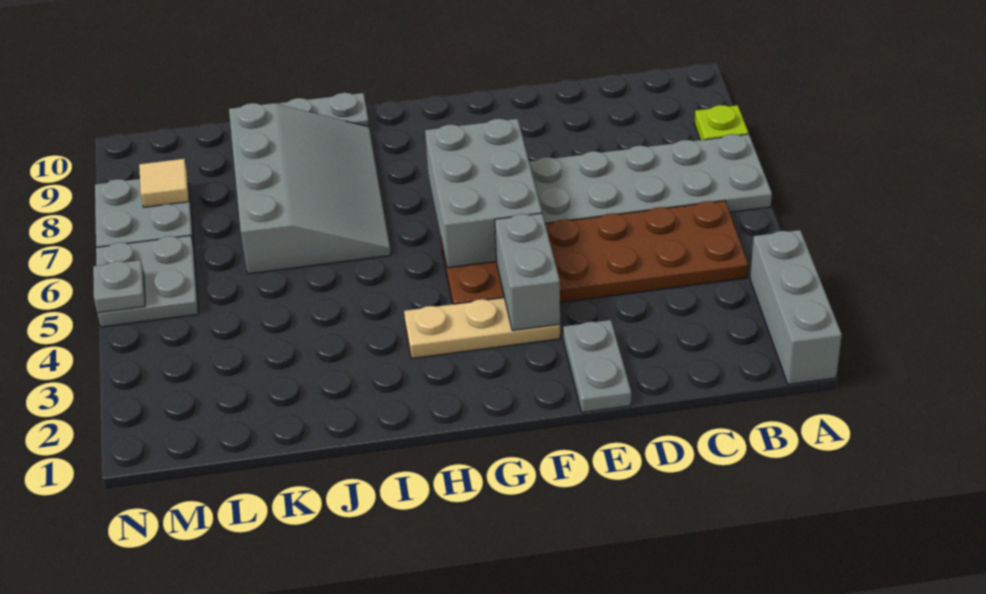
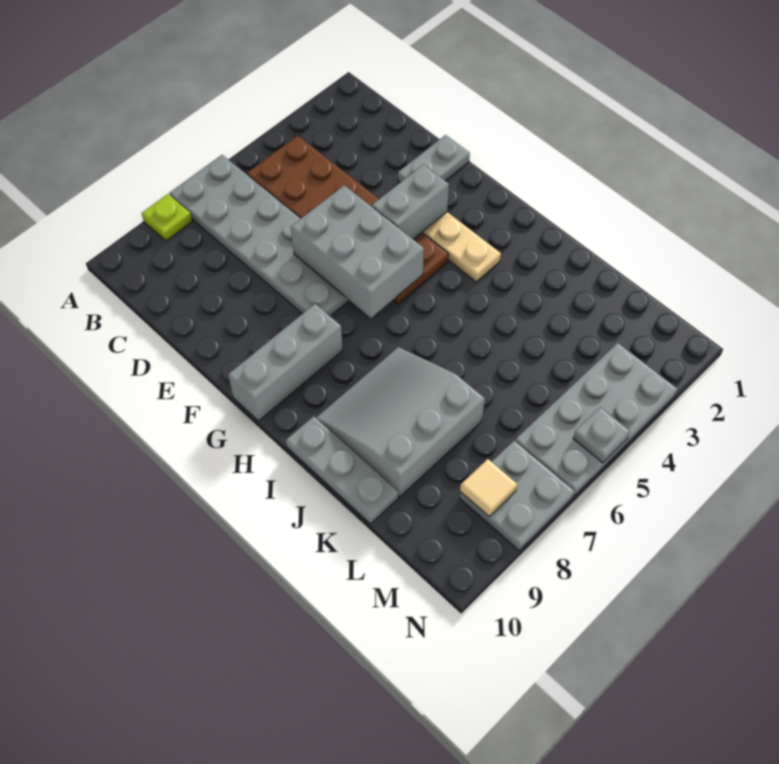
grey brick A1:A3 level 1 -> grey brick G8:G10 level 1
grey brick F5:G7 level 2 -> grey brick E5:G6 level 2
grey slope I6:K9 level 1 top K -> grey slope I7:K9 level 1 top K
grey plate M5:N6 level 1 -> grey plate M3:N6 level 1

